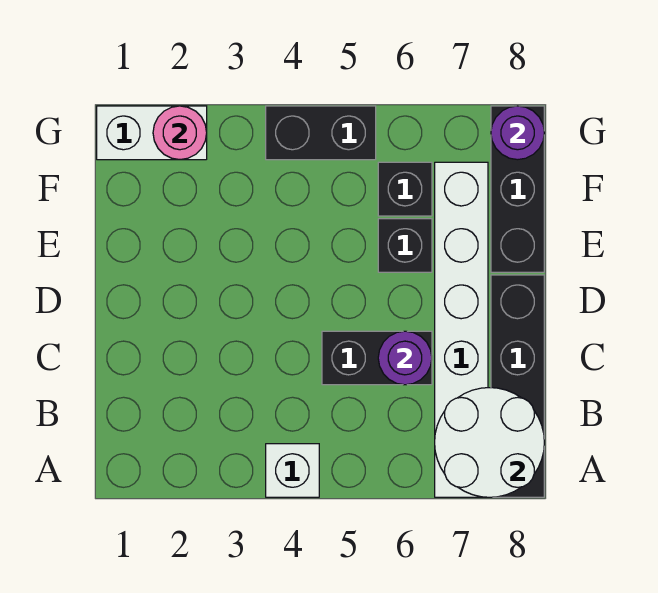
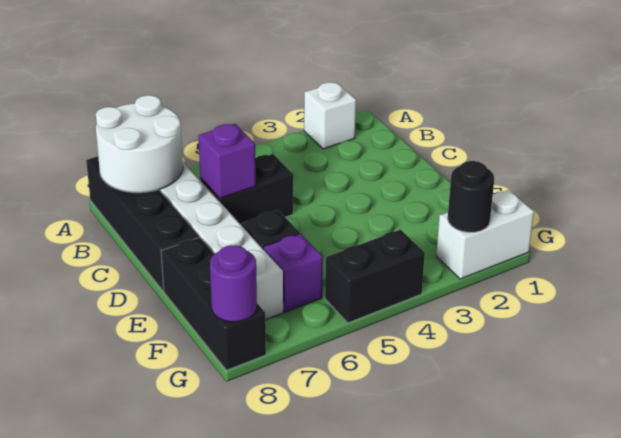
white brick A4 level 1 -> white brick A2 level 1
purple round brick C6 level 2 -> purple brick C6 level 2
black brick F6 level 1 -> purple brick F6 level 1
pink round brick G2 level 2 -> black round brick G2 level 2

